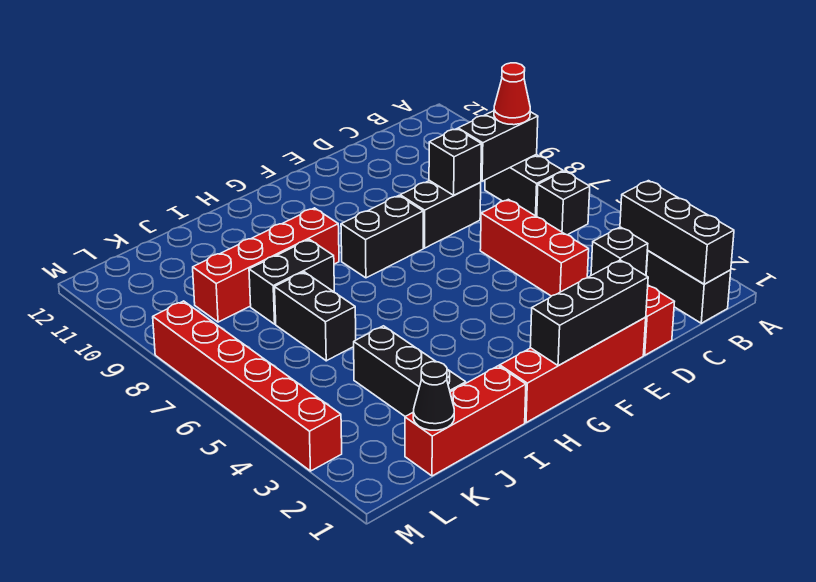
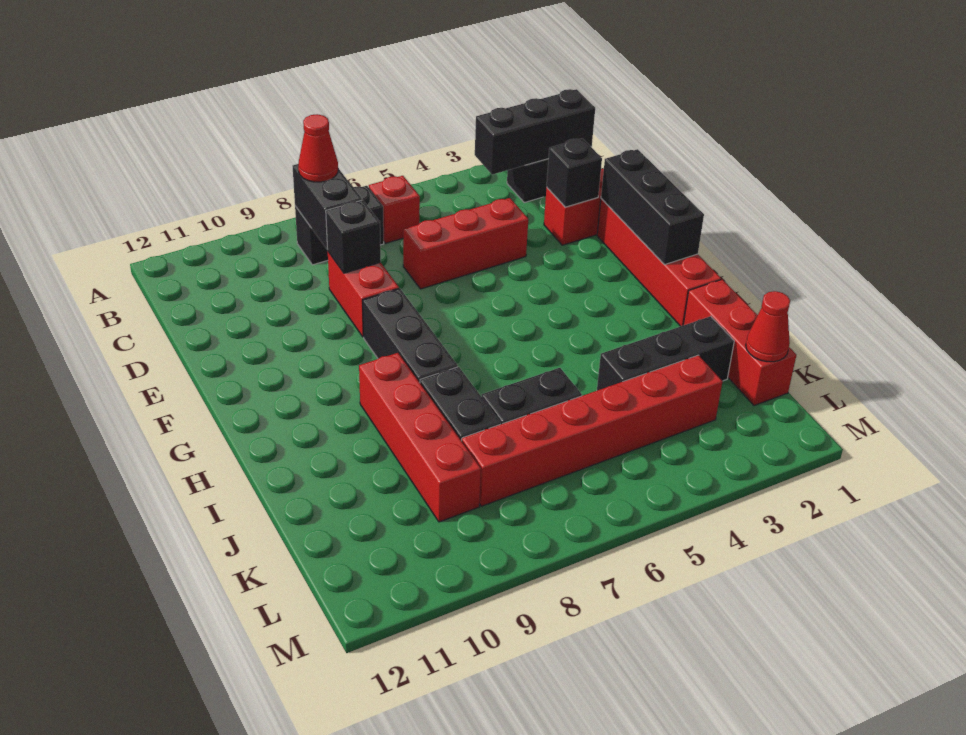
black brick B6 level 1 -> red brick B6 level 1
black brick D8:E8 level 1 -> red brick D8:E8 level 1
black brick F8:G8 level 1 -> black brick F8:H8 level 1
black cone K1 level 2 -> red cone K1 level 2
red brick M3:M8 level 1 -> red brick K3:K8 level 1

